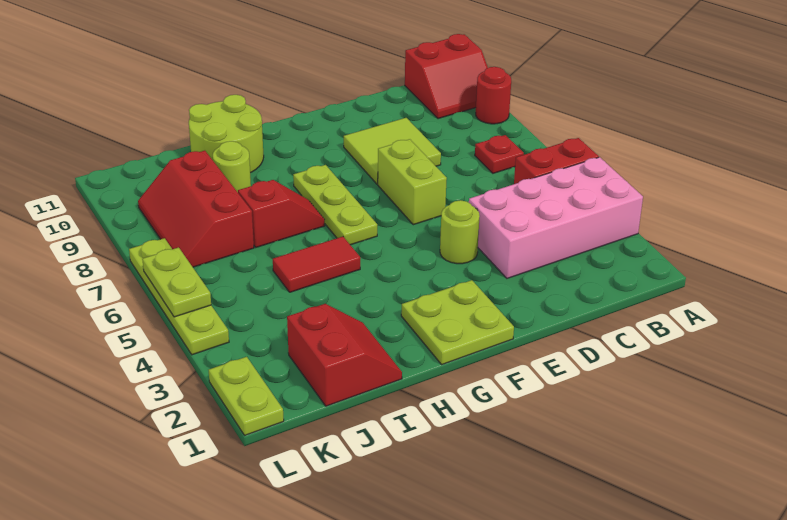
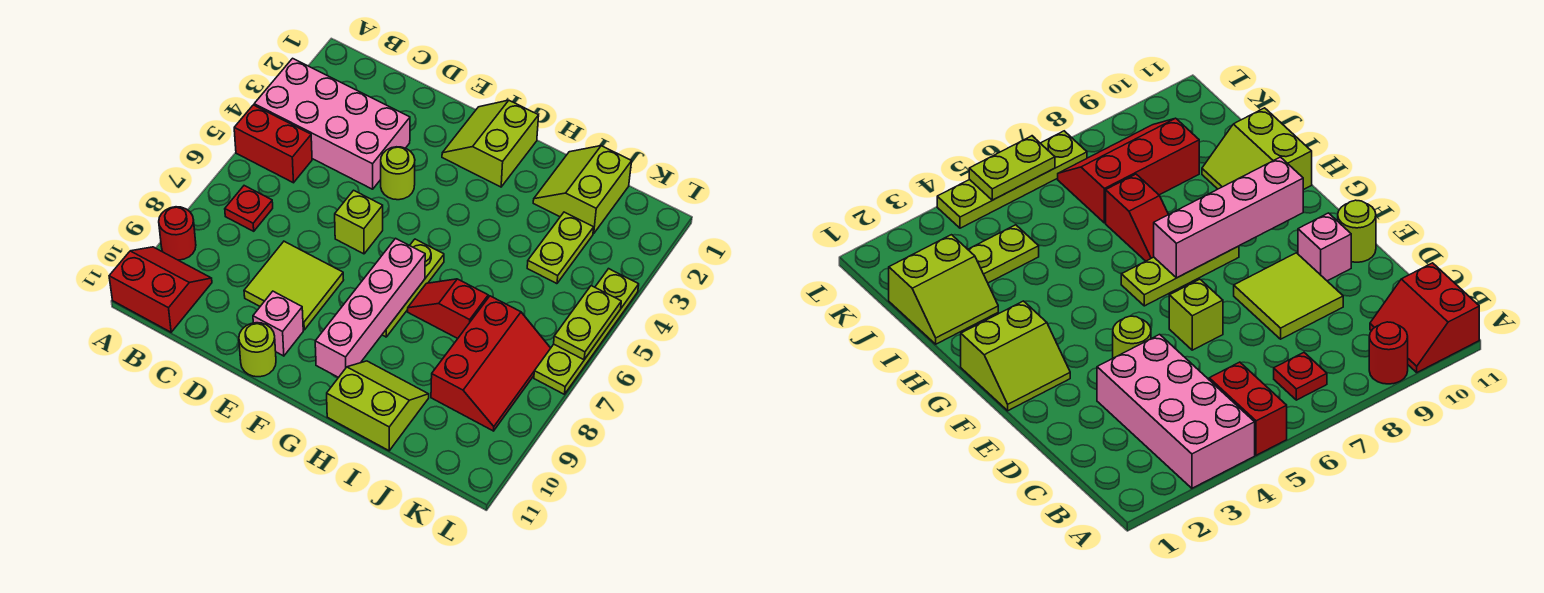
lime brick E6:E7 level 1 -> lime brick E6 level 1
none -> pink brick E10 level 1
lime plate F1:G2 level 1 -> lime slope F1:G2 level 1 top G
none -> pink brick G7:G10 level 2
red tile H5:I5 level 1 -> none
lime round brick H10:I11 level 1 -> lime slope H10:I11 level 1 top 11
red slope I1:J2 level 1 top J -> lime slope I1:J2 level 1 top J
lime round brick I9 level 1 -> lime round brick E11 level 1
lime plate L1:L2 level 1 -> lime plate J3:J4 level 1

